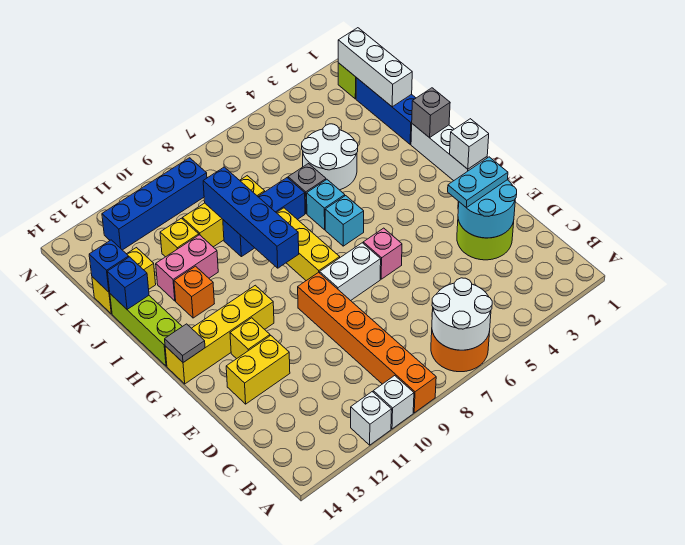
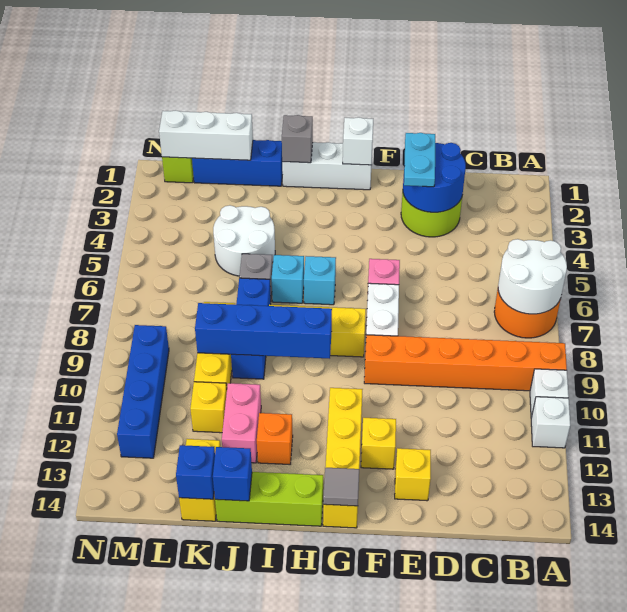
cyan round brick D2:E3 level 2 -> blue round brick D2:E3 level 2
yellow brick E12:E13 level 1 -> yellow brick E13 level 1

